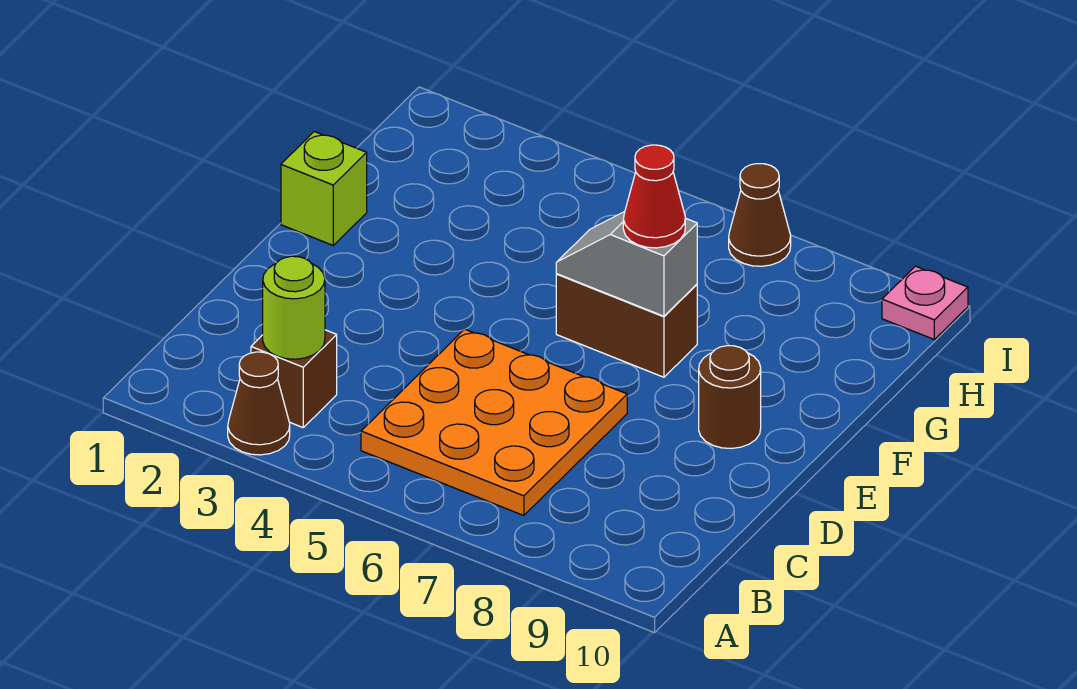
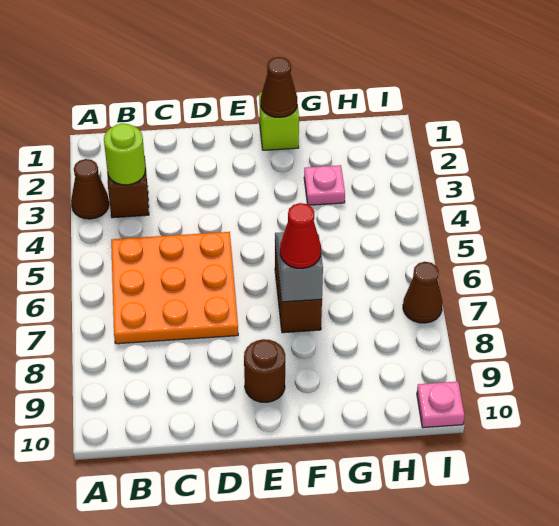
none -> brown cone F1 level 2
none -> pink plate G3 level 1

